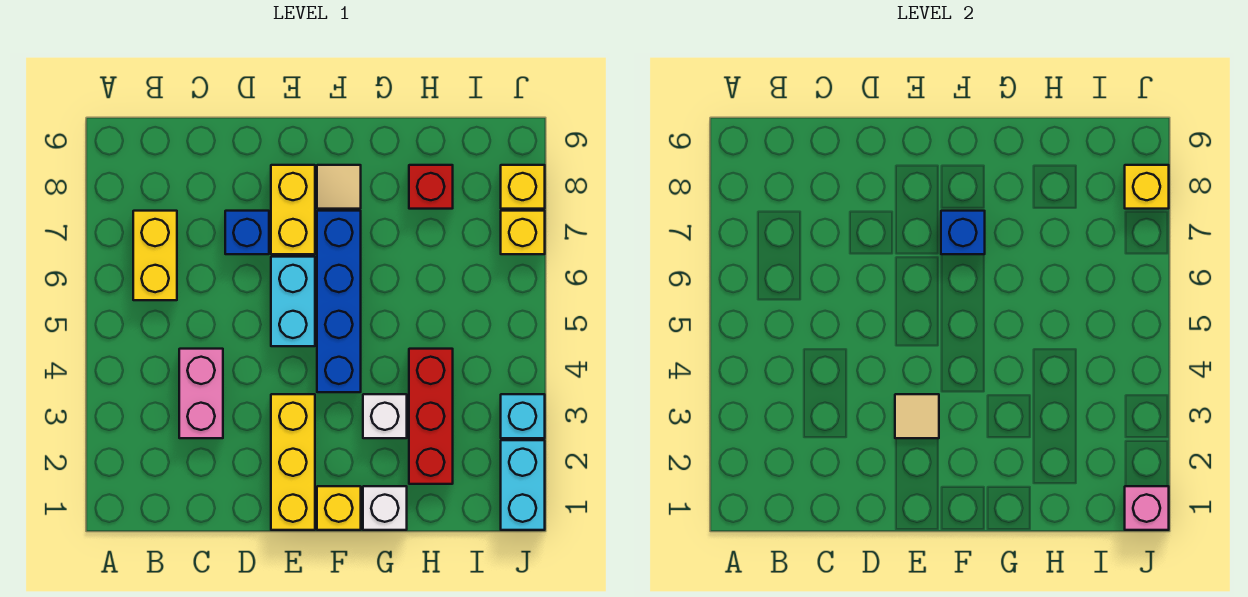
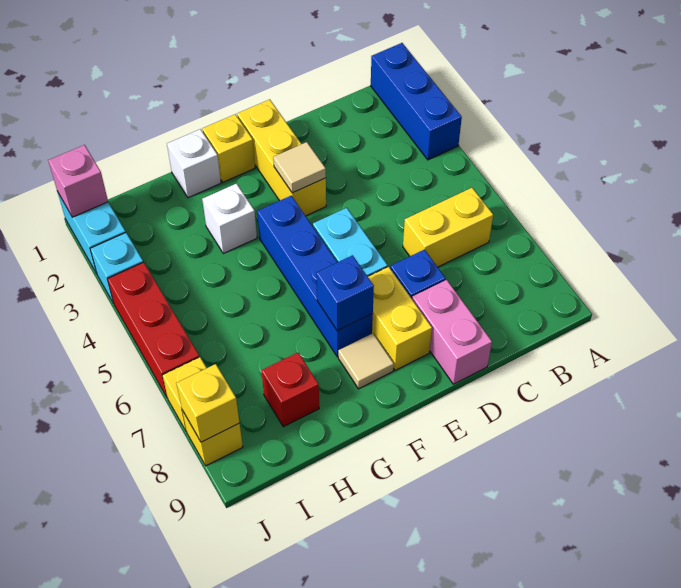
none -> blue brick A1:A3 level 1
yellow brick B6:B7 level 1 -> yellow brick B6:C6 level 1
pink brick C3:C4 level 1 -> pink brick D8:D9 level 1
red brick H2:H4 level 1 -> red brick J4:J6 level 1

